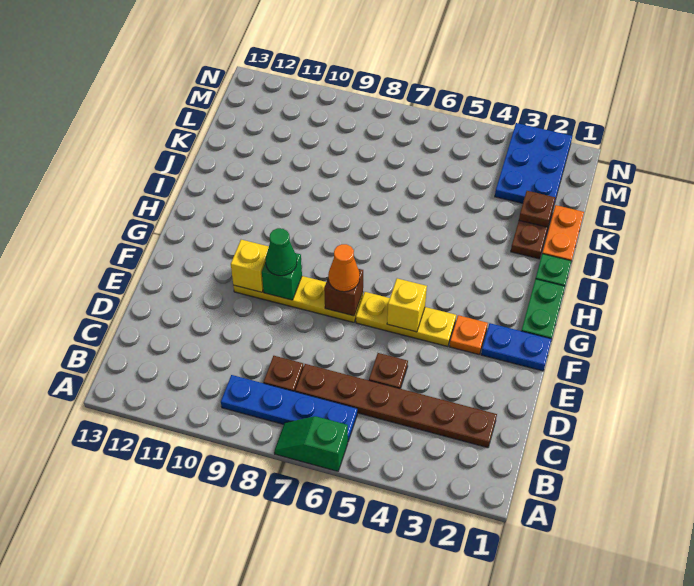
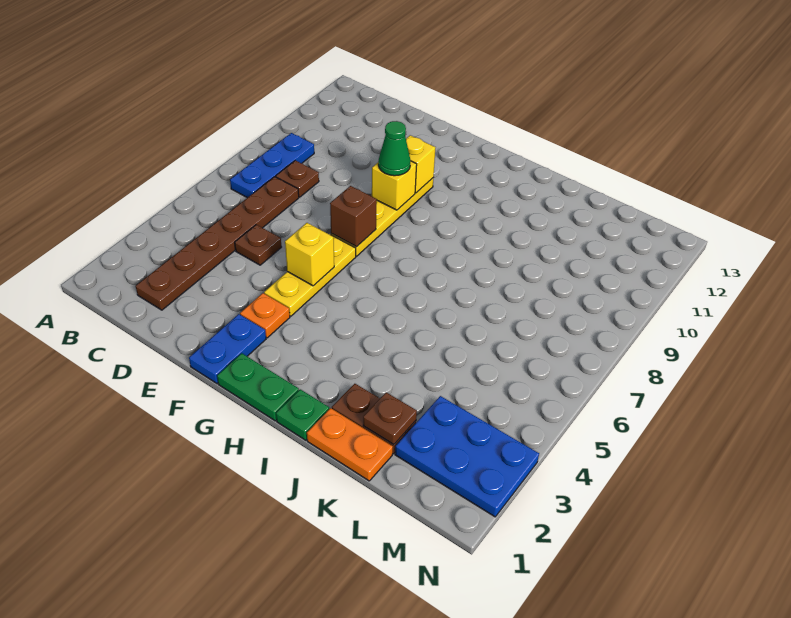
green slope A6:A7 level 1 top 6 -> none
blue plate B6:B9 level 1 -> blue plate B7:B9 level 1
orange cone F7 level 3 -> none
green brick F9 level 2 -> yellow brick F9 level 2

